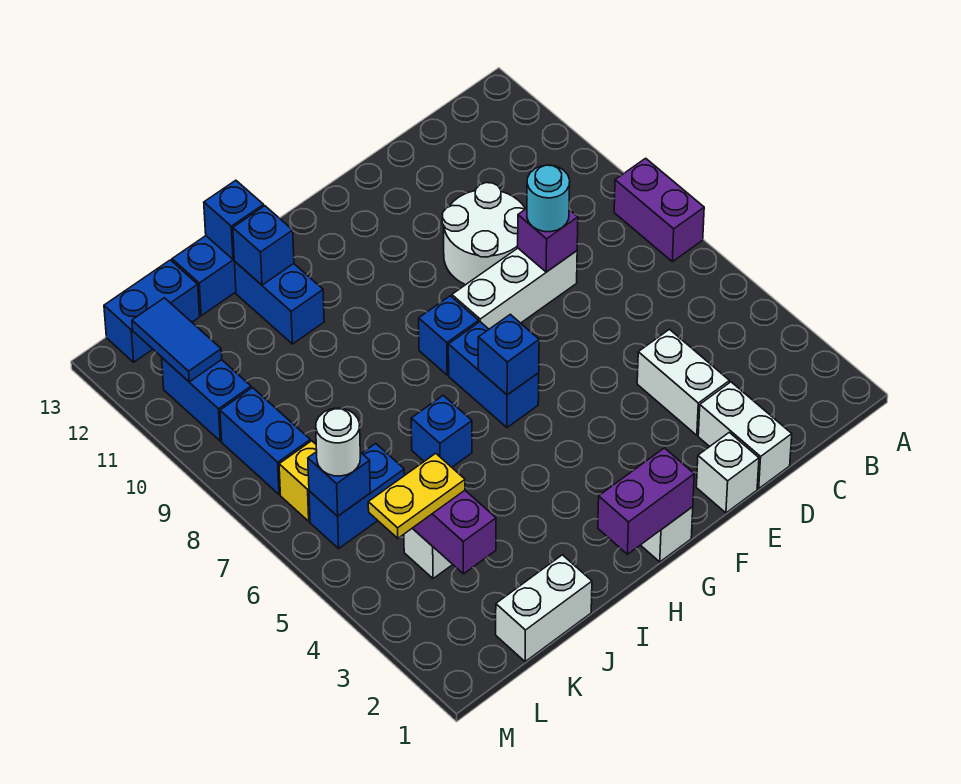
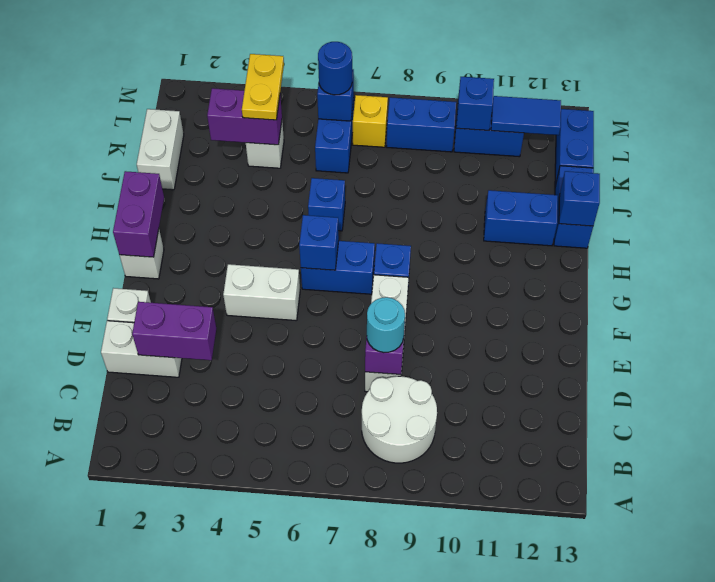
purple brick A7:A8 level 1 -> purple brick D2:D3 level 2
white brick D3:D4 level 1 -> white brick F4:F5 level 1
white round brick D9:E10 level 1 -> white round brick B8:C9 level 1
blue brick I12 level 2 -> blue brick L10 level 2
white round brick L6 level 3 -> blue round brick L6 level 3

